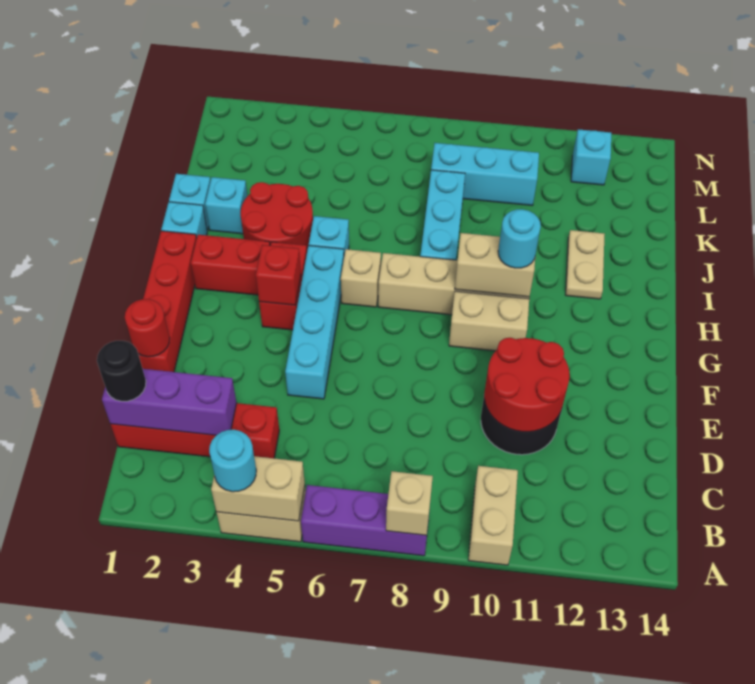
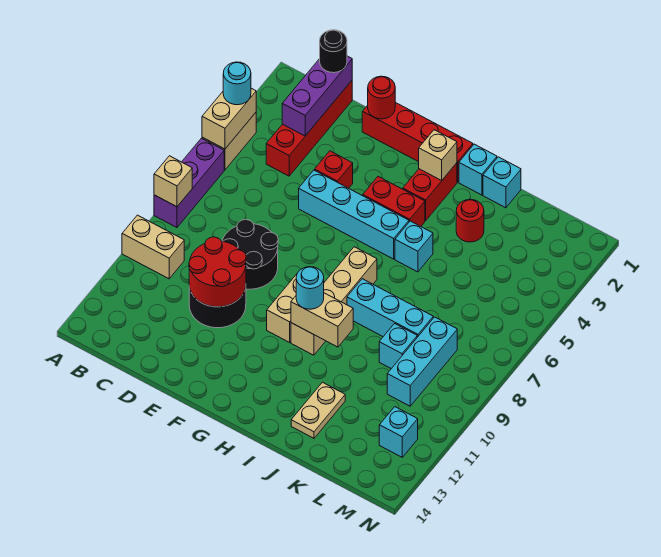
none -> black round brick D8:E9 level 1
red brick G4 level 2 -> red brick E4 level 1
tan brick H6 level 1 -> tan brick H2 level 2
tan brick H9:H10 level 2 -> tan brick H10:I10 level 2
red round brick I3:J4 level 1 -> red round brick J3 level 1
tan plate I12:J12 level 1 -> tan plate J12:J13 level 1
cyan brick J2 level 1 -> cyan brick K9 level 1

